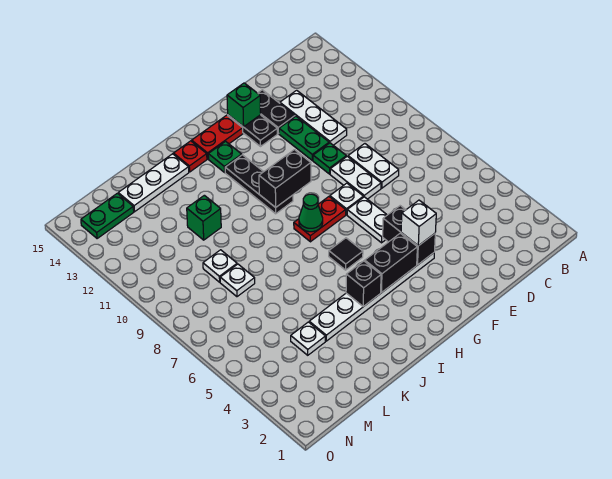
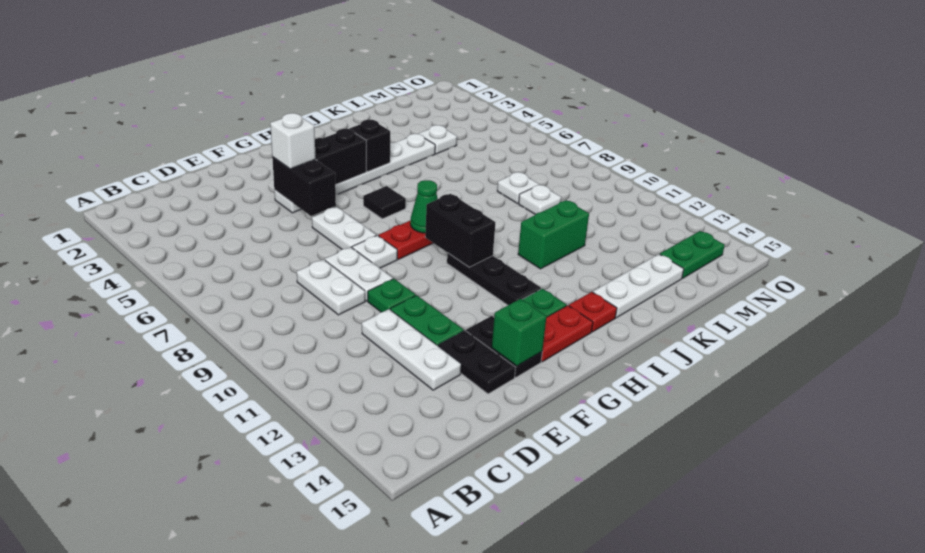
black brick G10:H10 level 2 -> black brick H9:H10 level 2
green brick K11 level 1 -> green brick J11:K11 level 1

